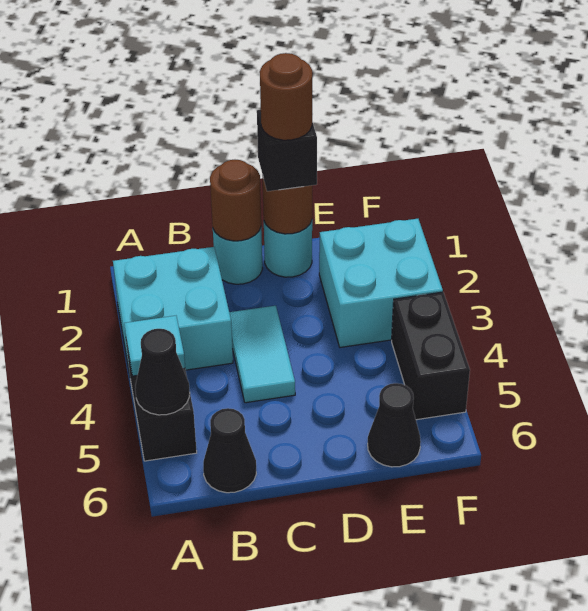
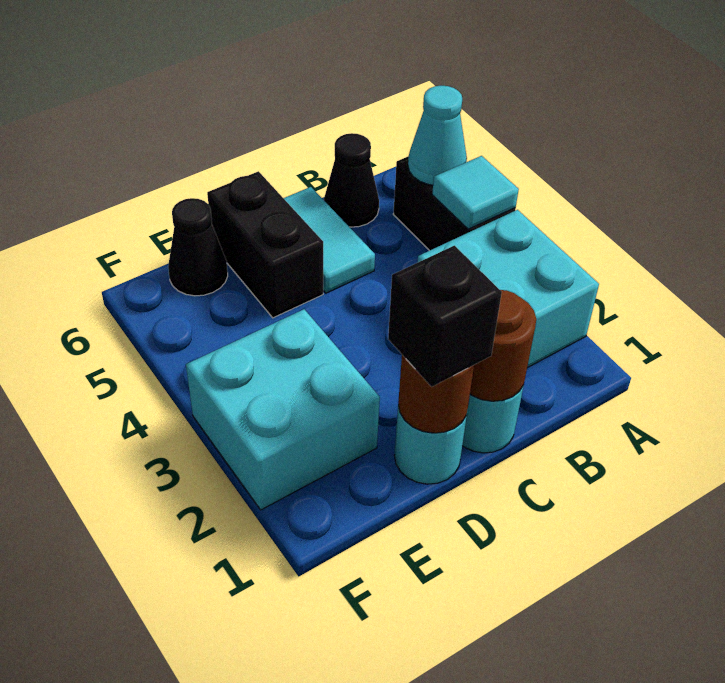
black cone A5 level 2 -> cyan cone A5 level 2
cyan tile C3:C4 level 1 -> cyan tile C5:C6 level 1
brown round brick D1 level 4 -> none
black brick F4:F5 level 1 -> black brick D5:D6 level 1

